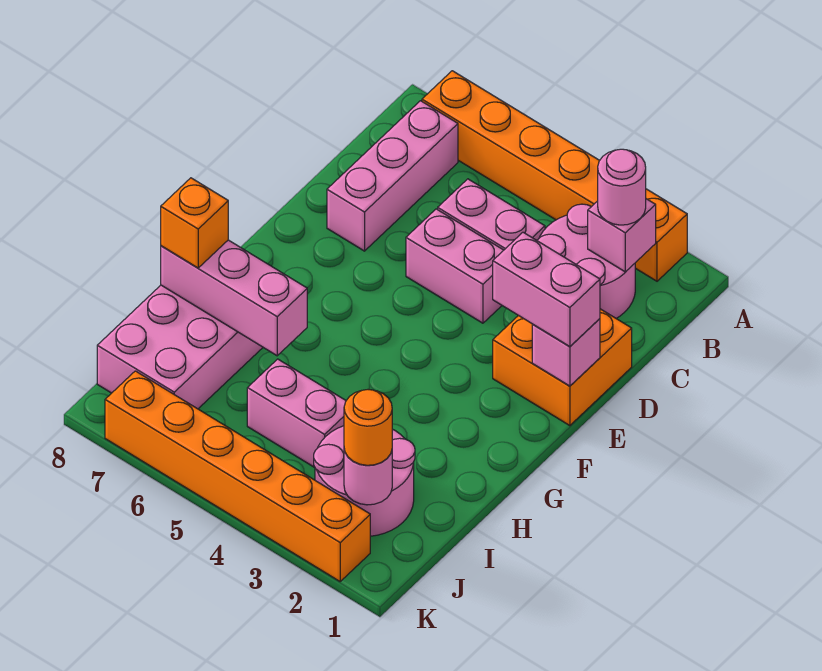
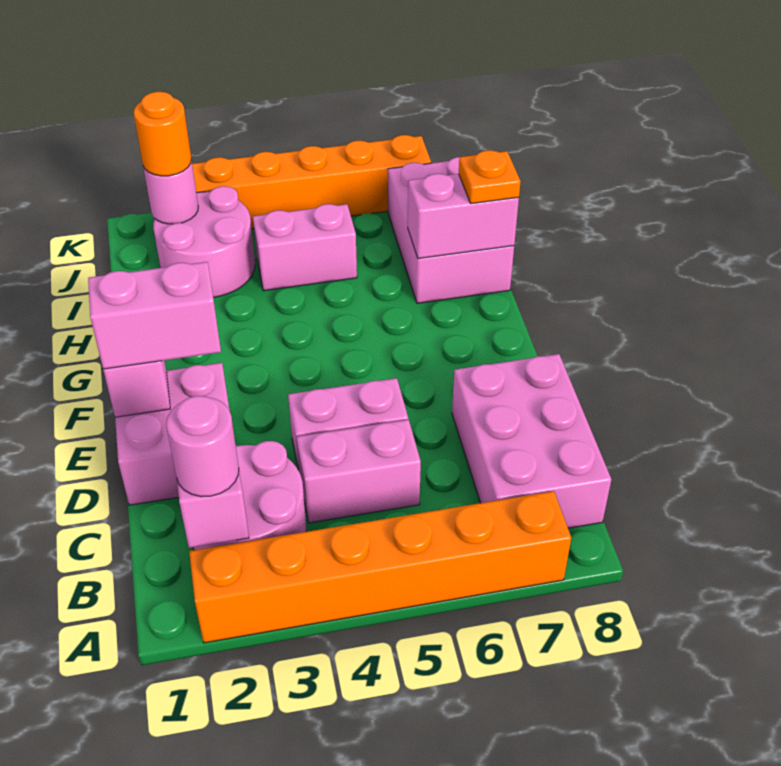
pink brick B7:D7 level 1 -> pink brick B7:D8 level 1
orange brick D1:E2 level 1 -> pink brick D1:E2 level 1
pink brick H6:H8 level 2 -> pink brick H7:H8 level 2
orange brick H8 level 3 -> orange plate H8 level 3

